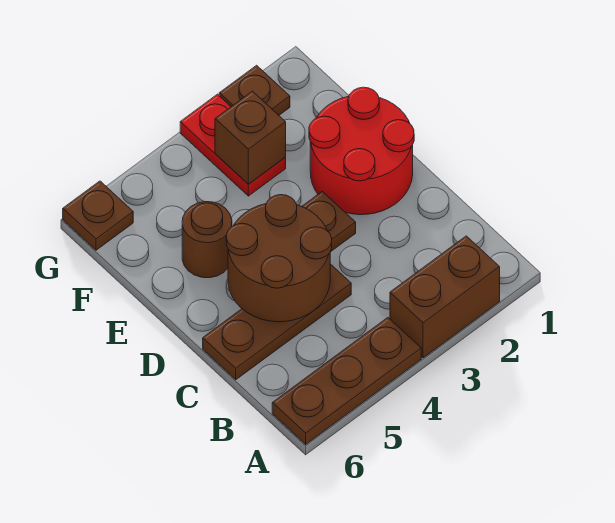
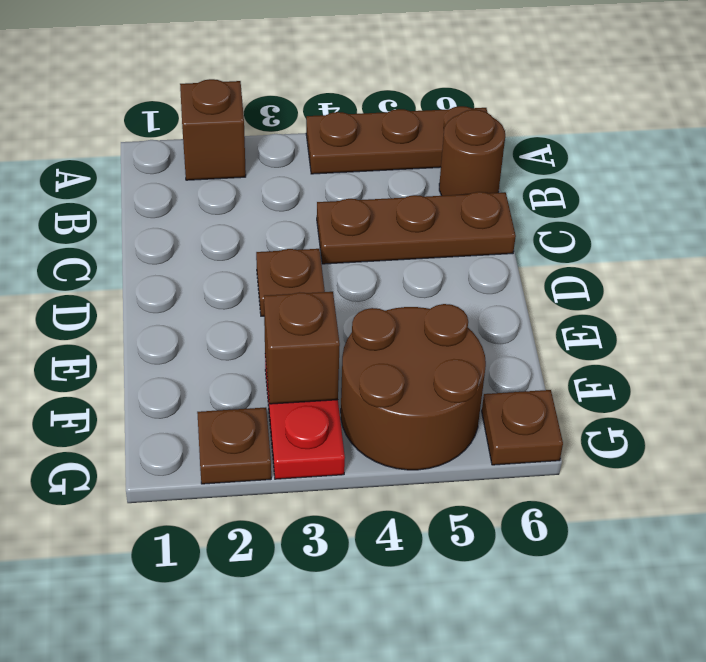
brown brick A2:A3 level 1 -> brown brick A2 level 1
brown round brick C4:D5 level 2 -> brown round brick F4:G5 level 1
red round brick D1:E2 level 1 -> none
brown round brick E5 level 1 -> brown round brick B6 level 1

